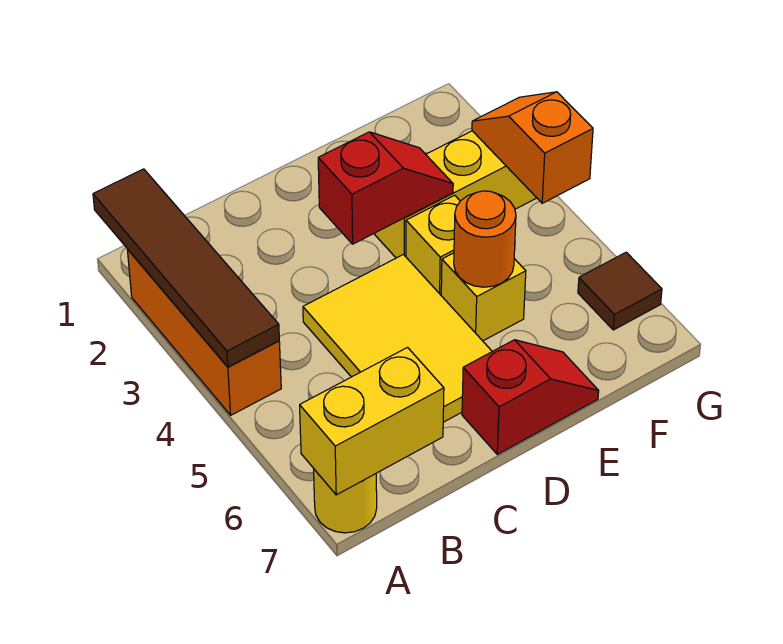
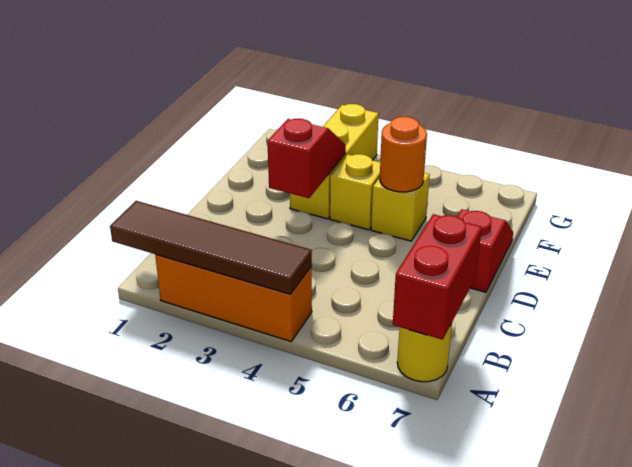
yellow brick A7:B7 level 2 -> red brick A7:B7 level 2
yellow tile C4:D6 level 1 -> none
orange slope G3:G4 level 2 top 4 -> none
brown tile G6 level 1 -> none

